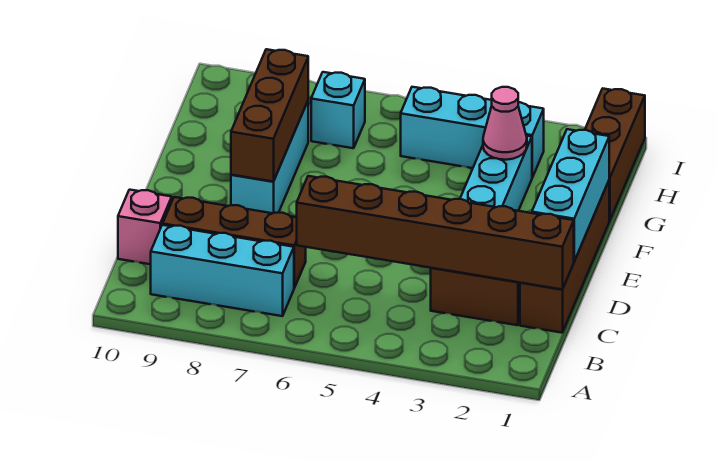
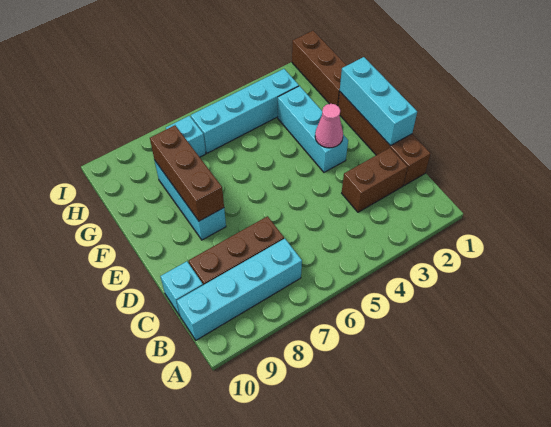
cyan brick B7:B9 level 1 -> cyan brick B7:B10 level 1
brown brick C1:C6 level 2 -> none
pink brick C10 level 1 -> cyan brick C10 level 1
pink cone G3 level 2 -> pink cone E3 level 2
cyan brick H3:H5 level 1 -> cyan brick H3:H6 level 1

